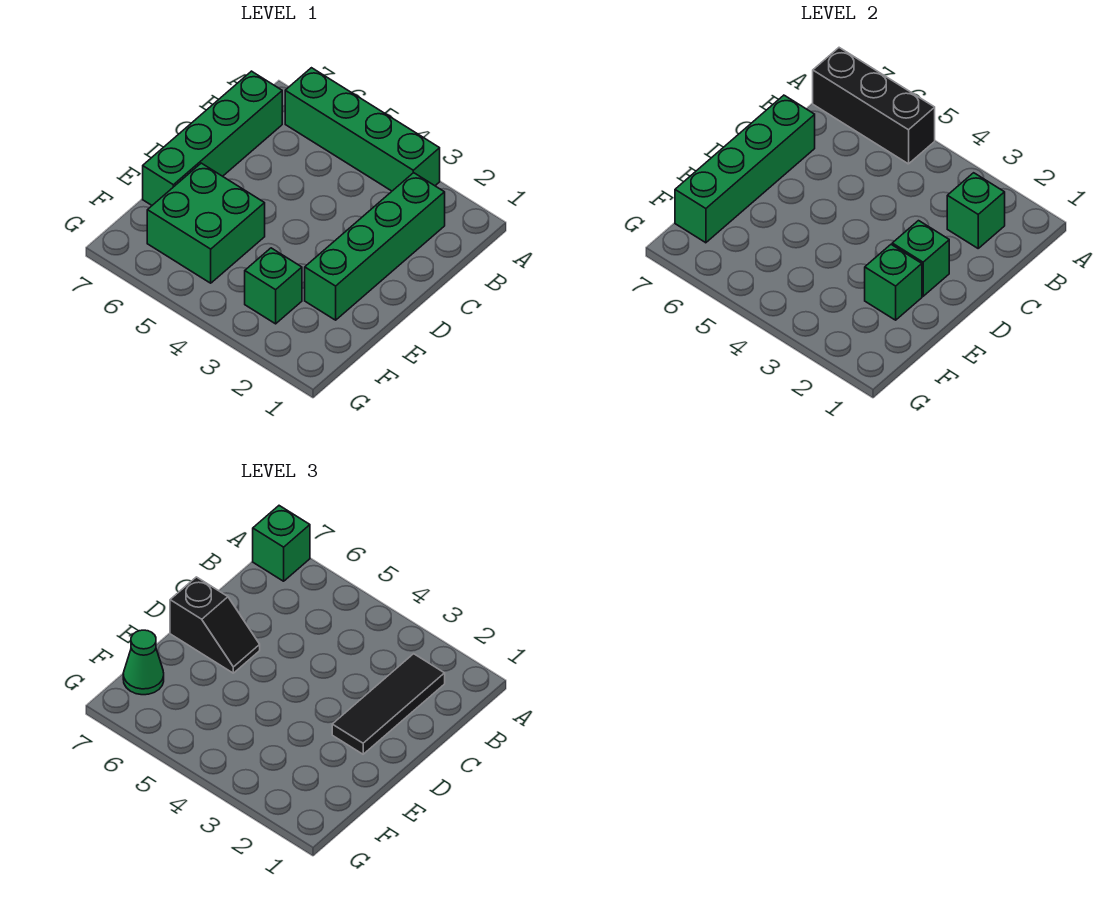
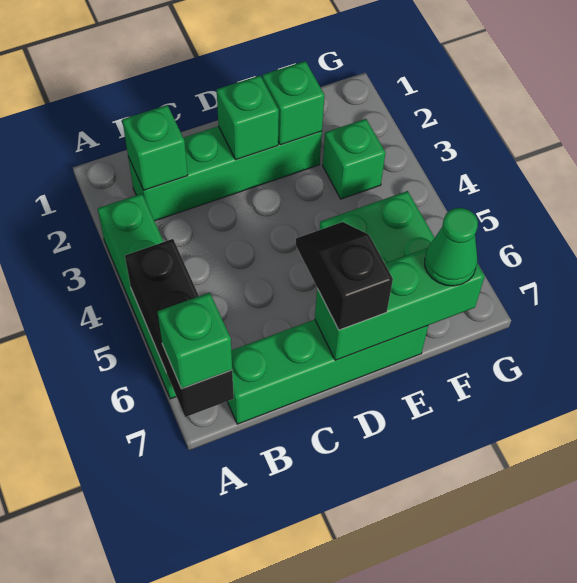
black tile B2:D2 level 3 -> none
green brick C7:F7 level 2 -> green brick D7:F7 level 2

